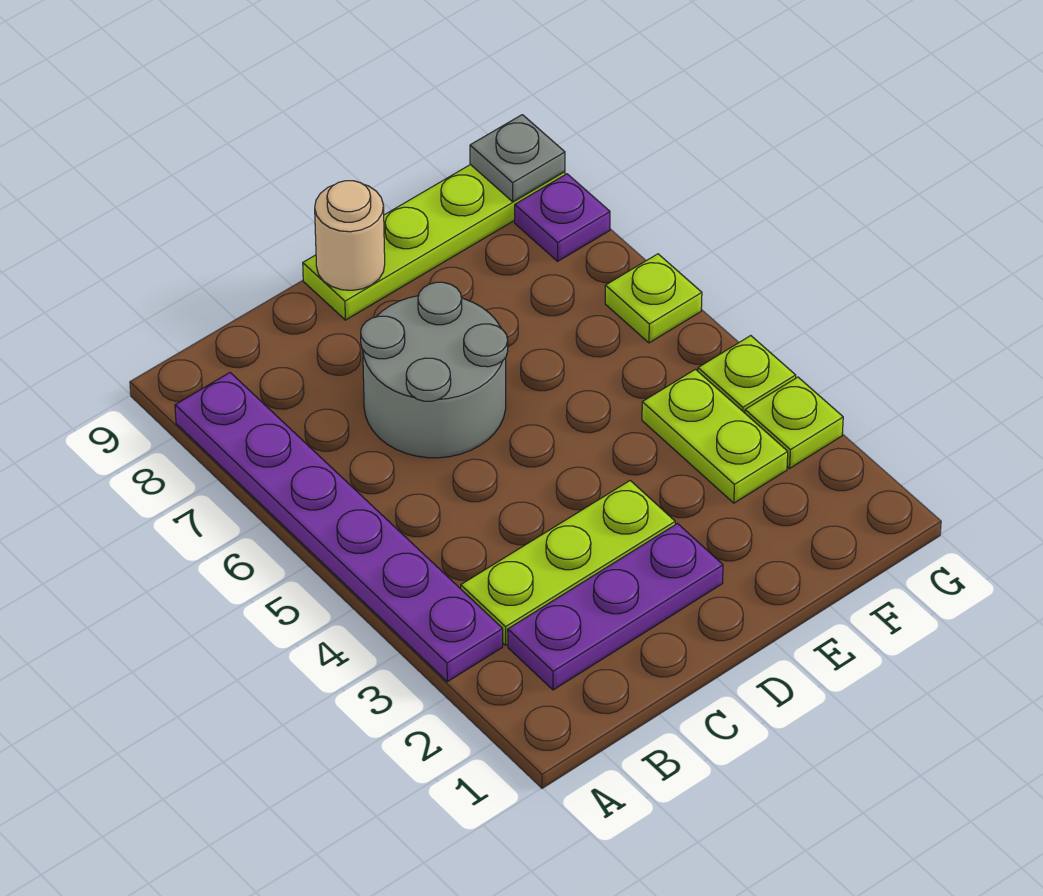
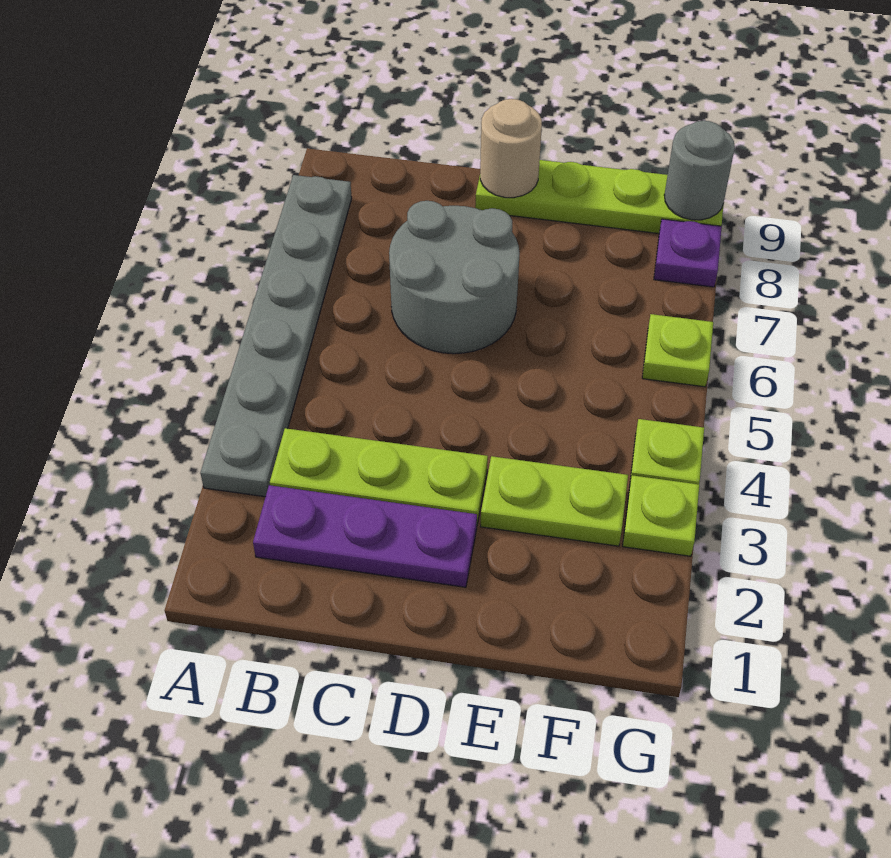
purple plate A3:A8 level 1 -> grey plate A3:A8 level 1
lime plate F3:F4 level 1 -> lime plate E3:F3 level 1
grey plate G9 level 2 -> grey round brick G9 level 2

